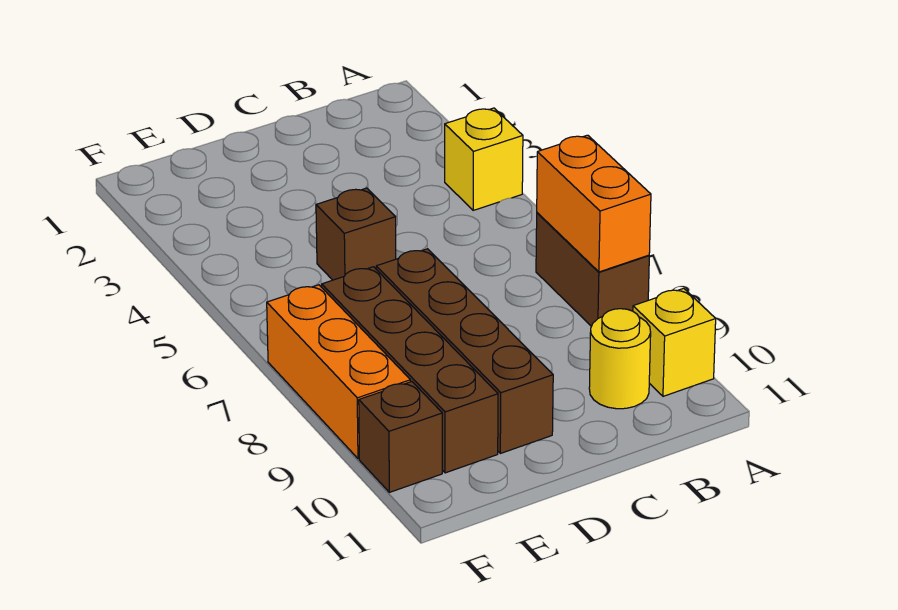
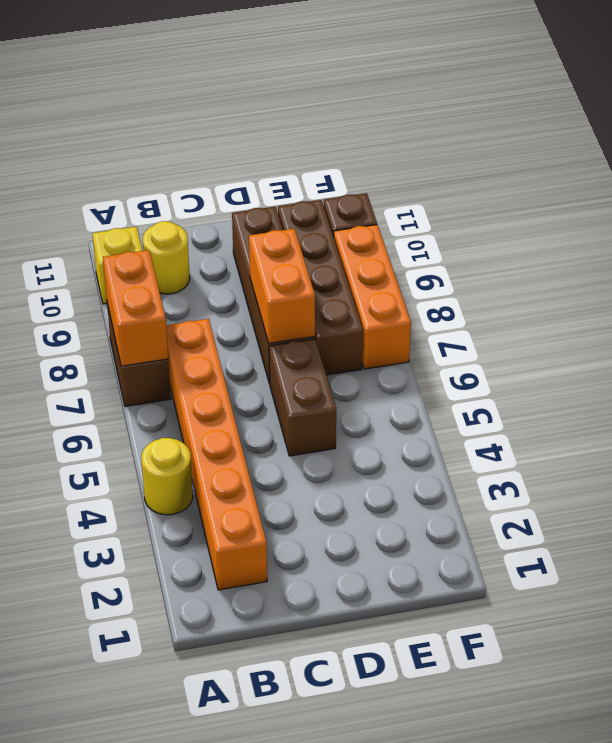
yellow brick A4 level 1 -> yellow round brick A4 level 1
none -> orange brick B2:B7 level 1
brown brick D5 level 1 -> brown brick D5:D6 level 1
none -> orange brick D7:D8 level 2

